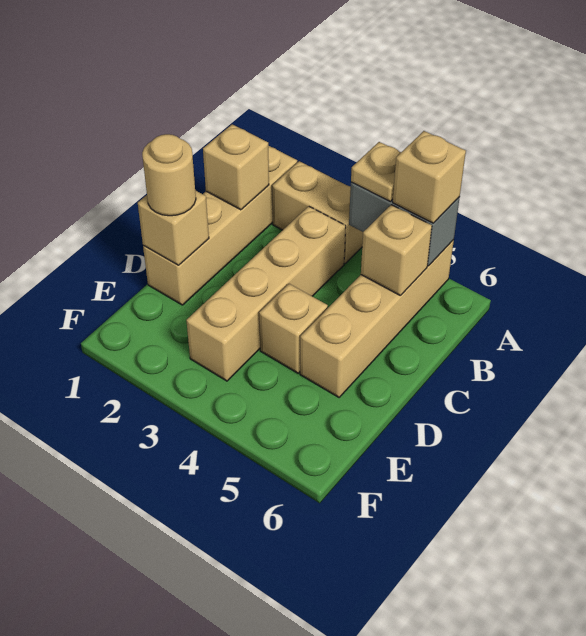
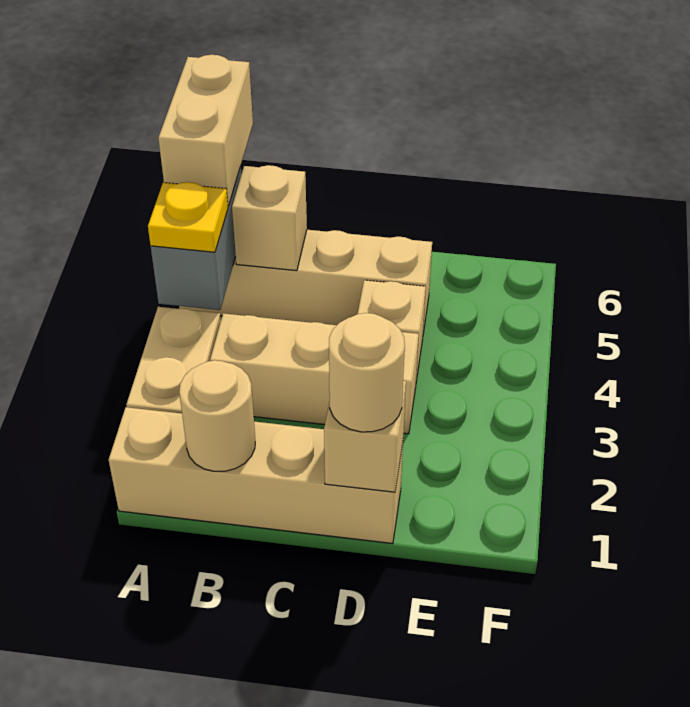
tan plate A4 level 3 -> yellow plate A4 level 3
tan brick A5 level 3 -> tan brick A5:A6 level 3
tan brick B1 level 2 -> tan round brick B1 level 2
tan brick B3:E3 level 1 -> tan brick B3:D3 level 1

